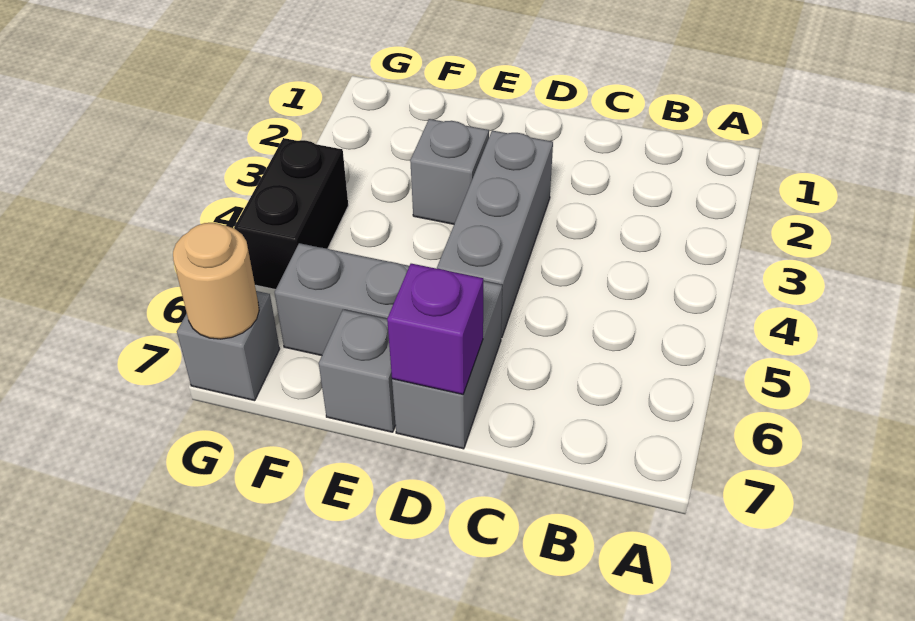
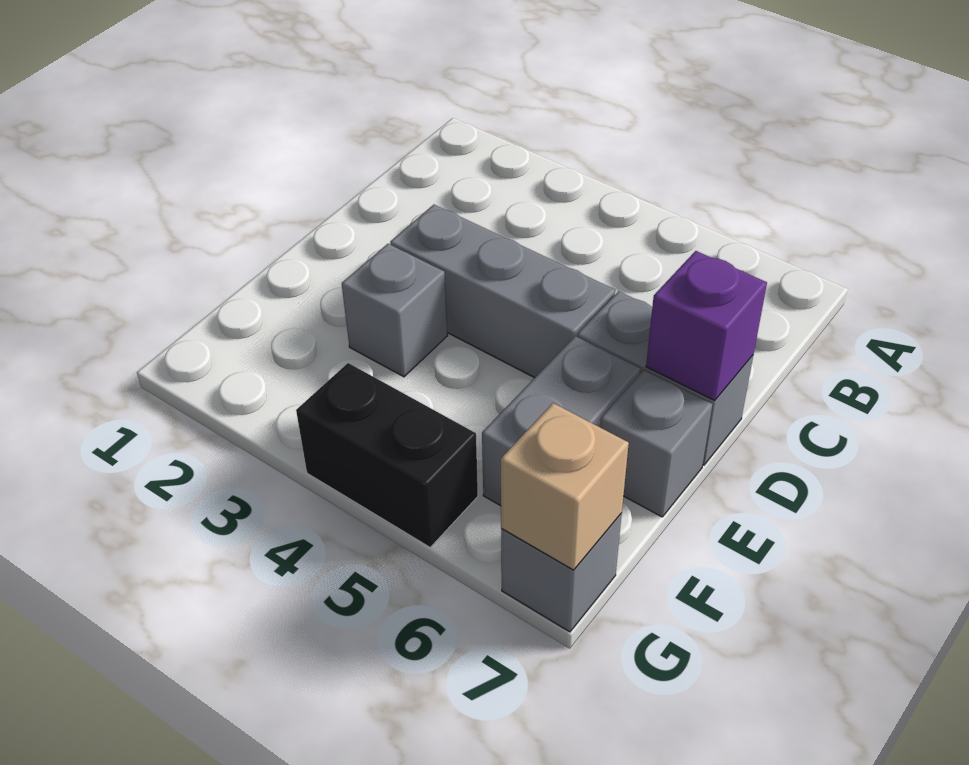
tan round brick G7 level 2 -> tan brick G7 level 2

